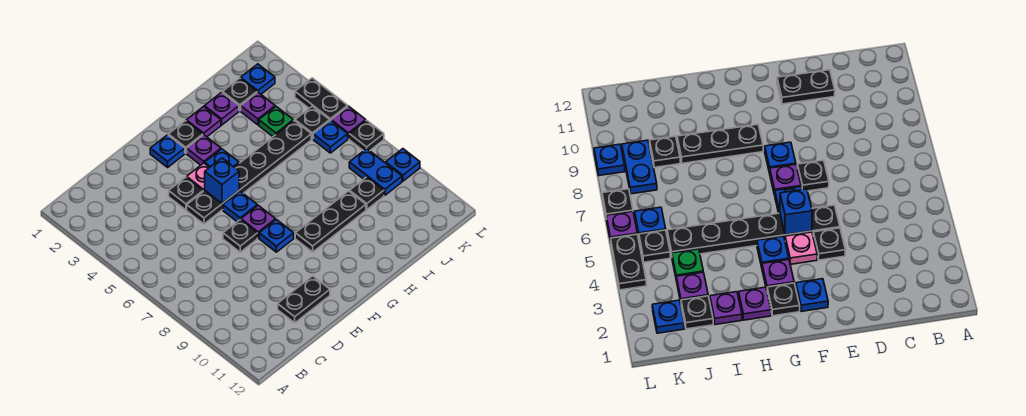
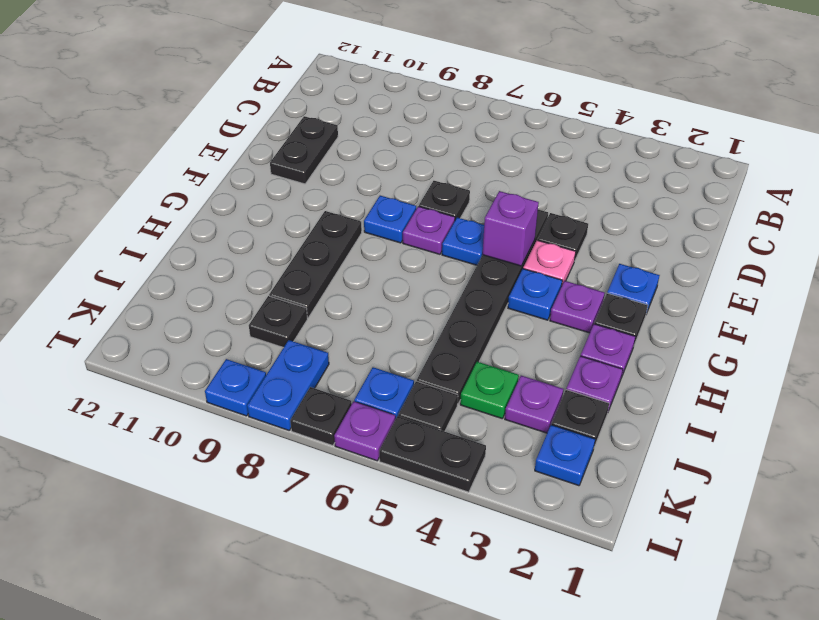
blue brick F5 level 2 -> purple brick F5 level 2
blue plate K8:K9 level 1 -> blue plate K8:L8 level 1

